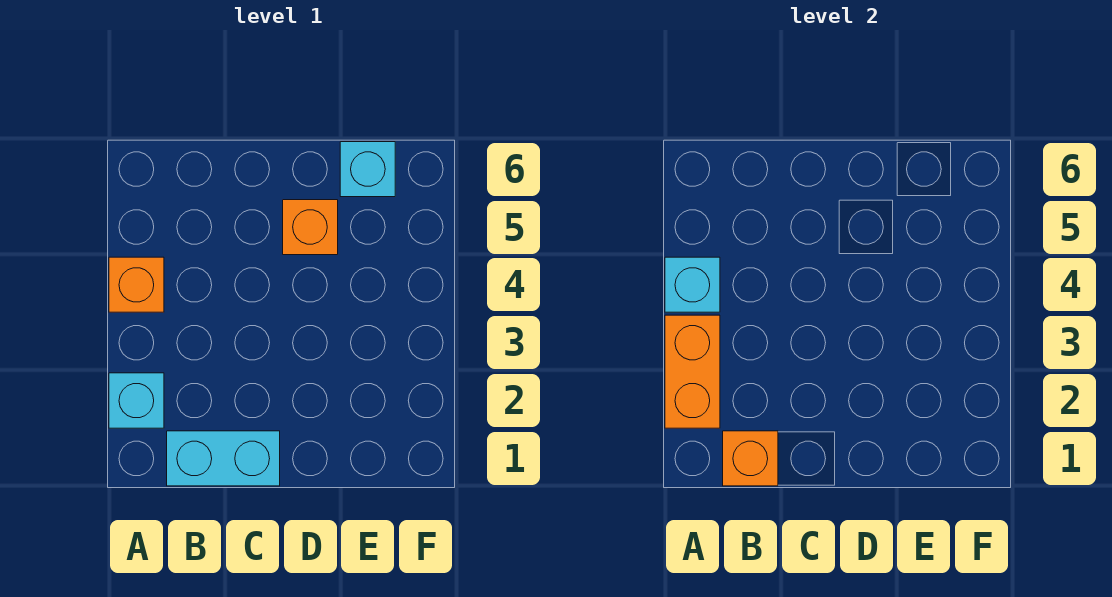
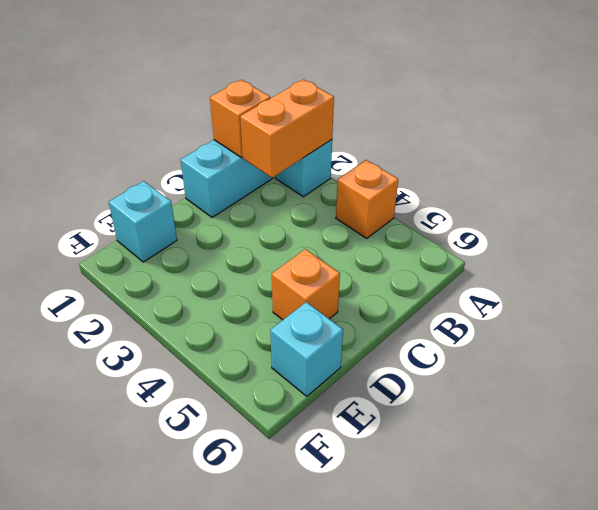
orange brick A2:A3 level 2 -> orange brick A2:B2 level 2
cyan brick A4 level 2 -> cyan brick E1 level 1

